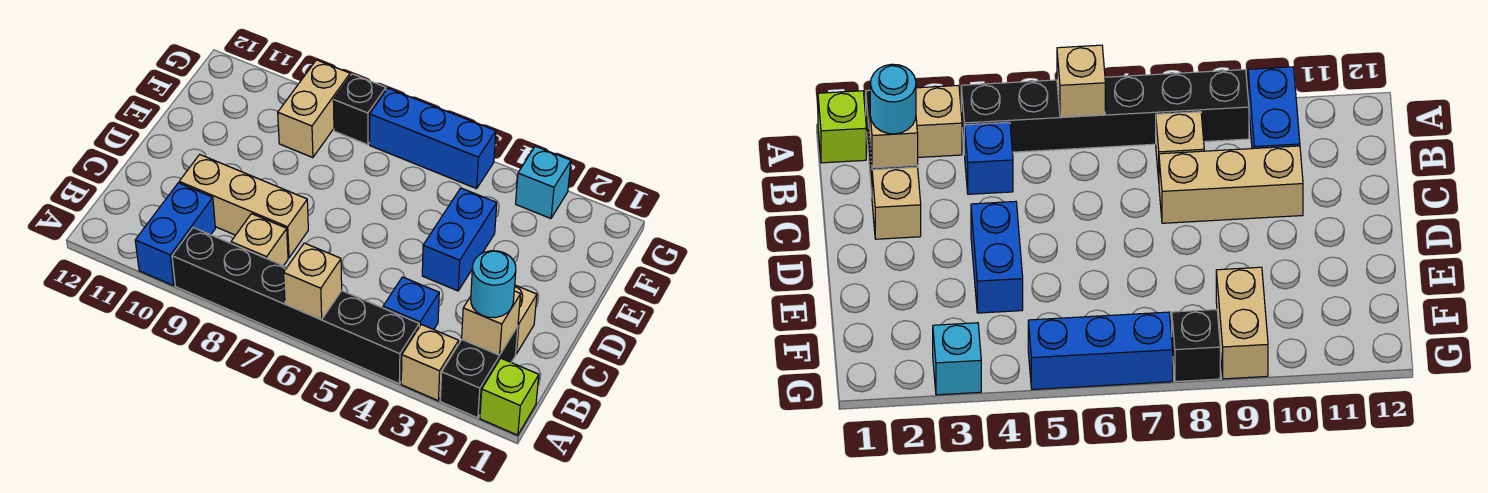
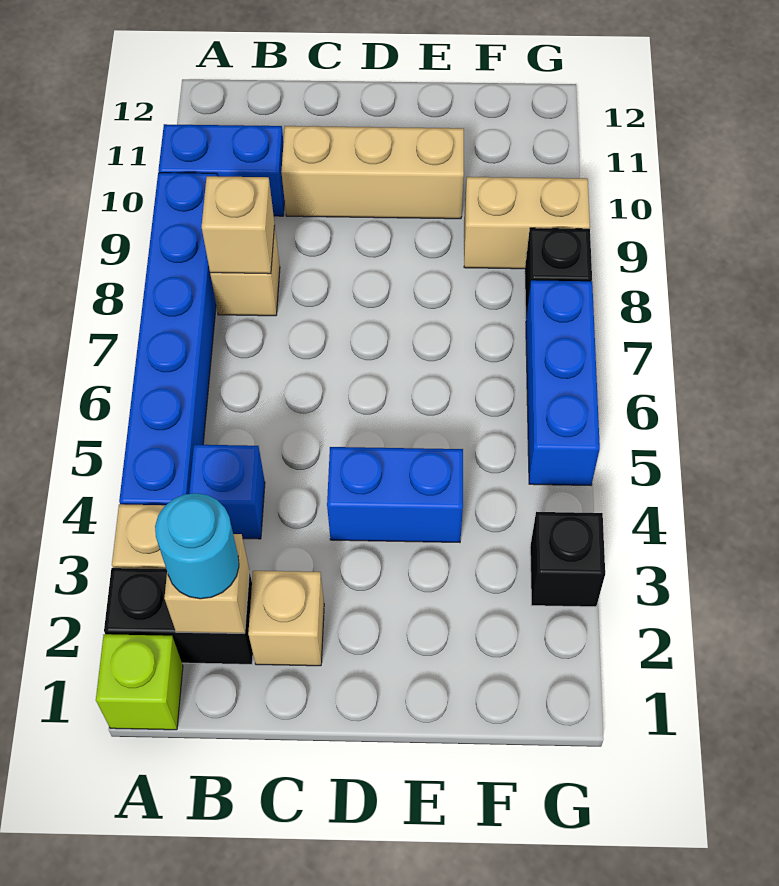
black brick A4:A9 level 1 -> blue brick A4:A9 level 1
tan brick A6 level 2 -> tan brick B8 level 2
tan brick C8:C10 level 1 -> tan brick C10:E10 level 1
cyan brick G3 level 1 -> black brick G3 level 1

